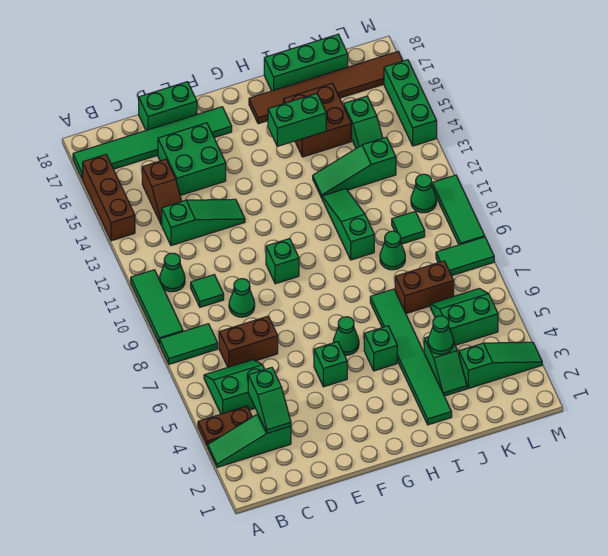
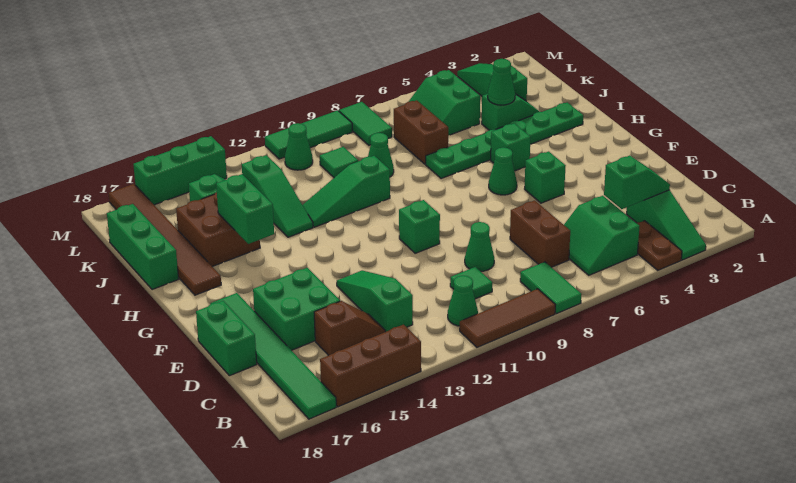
green tile A9:A11 level 1 -> brown tile A9:A11 level 1
green tile I2:I7 level 1 -> green plate I2:I7 level 1

